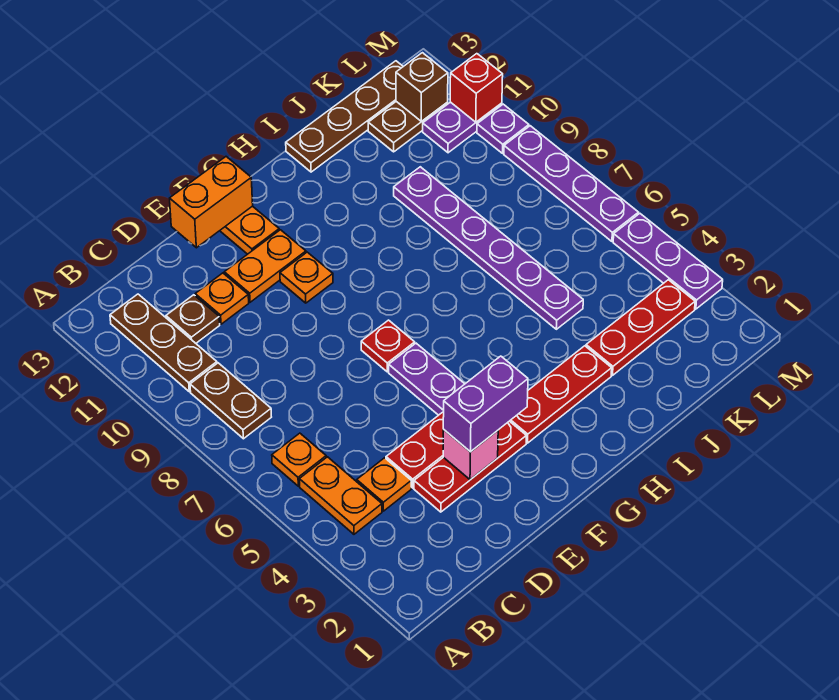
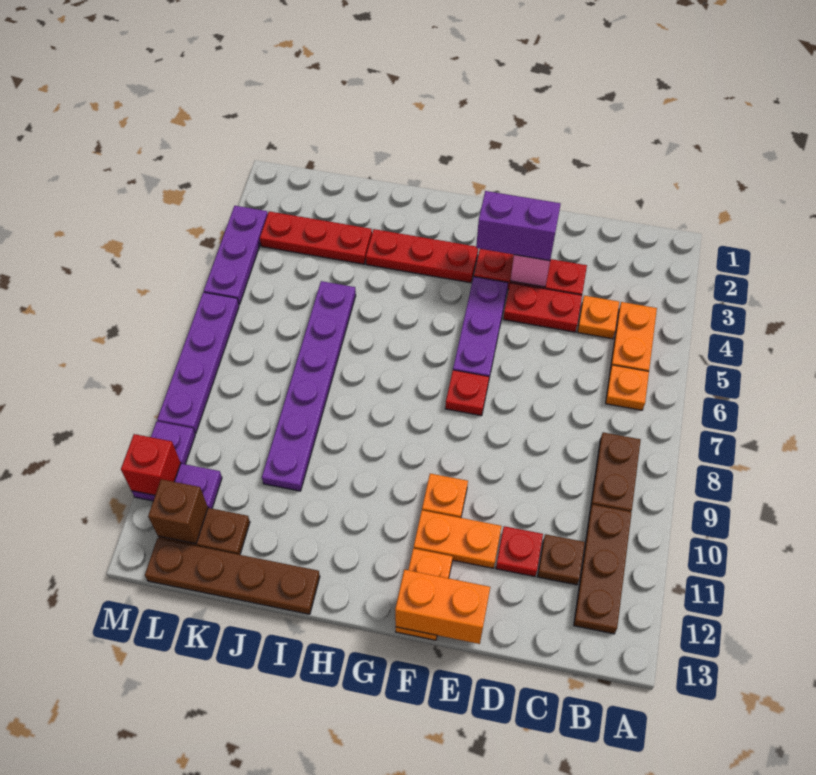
orange plate D11 level 1 -> red plate D11 level 1

